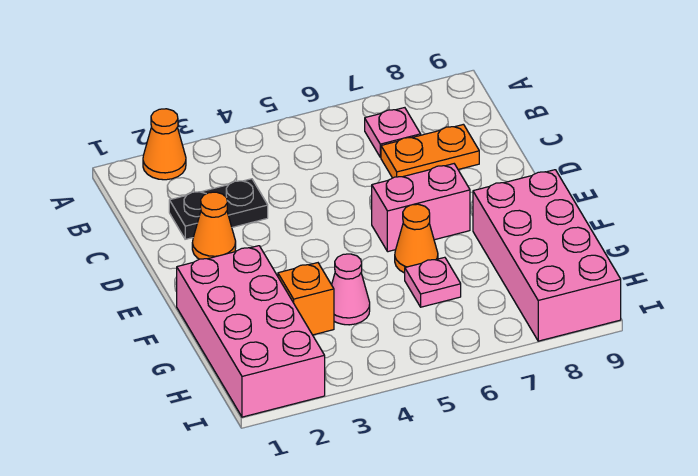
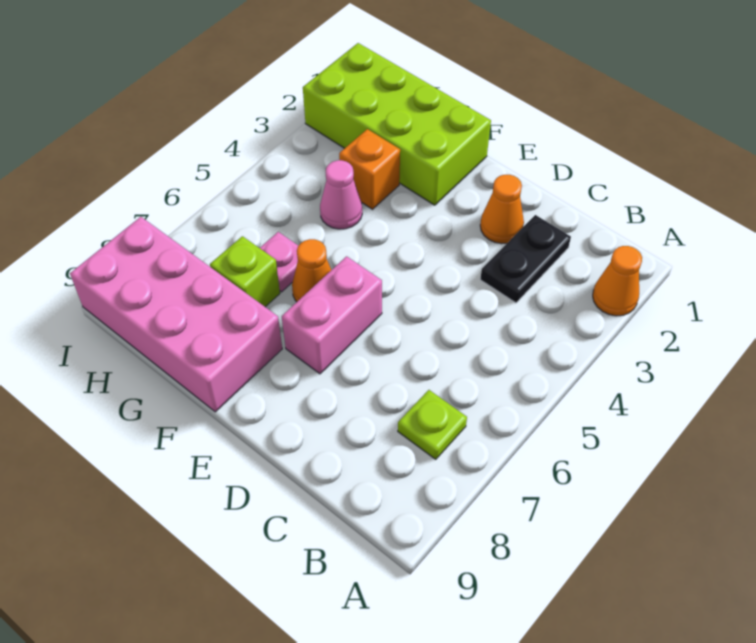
pink plate B7 level 1 -> lime plate B7 level 1
orange plate C7:C8 level 1 -> none
pink brick F1:I2 level 1 -> lime brick F1:I2 level 1
none -> lime brick G7 level 1

